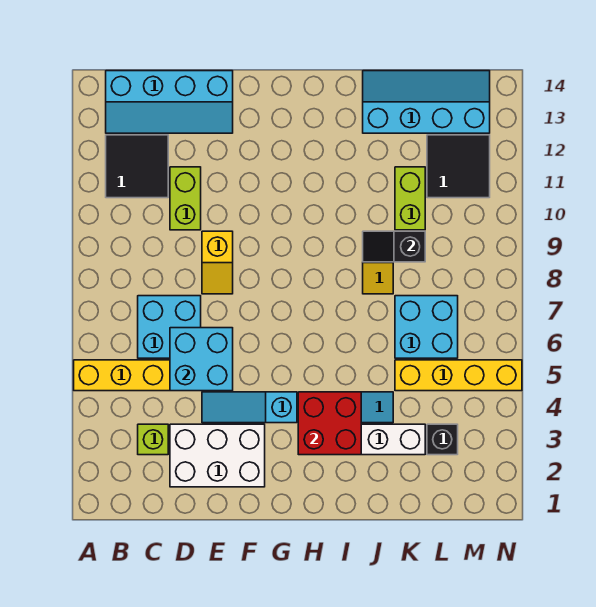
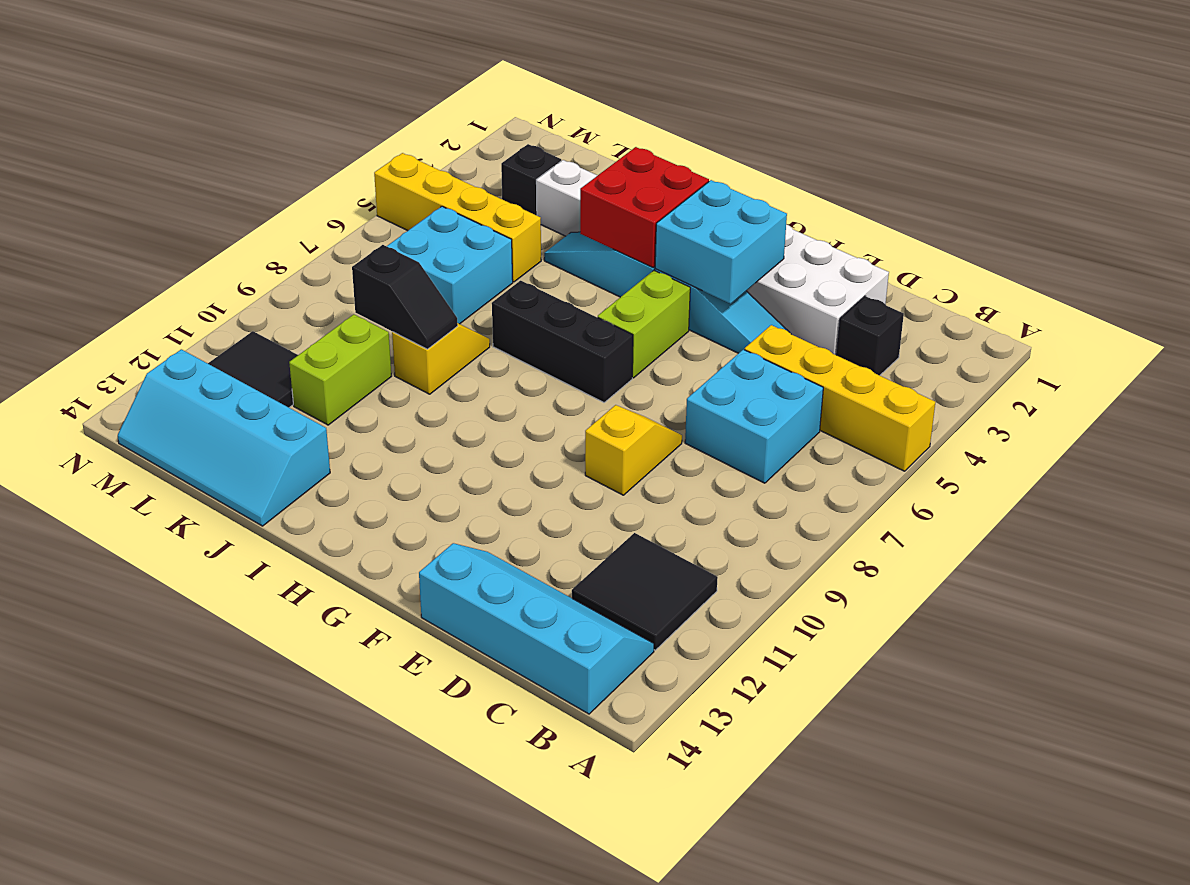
lime brick C3 level 1 -> black brick C3 level 1
cyan brick D5:E6 level 2 -> cyan brick F3:G4 level 2
lime brick D10:D11 level 1 -> lime brick G5:G6 level 1
none -> black brick G7:I7 level 1

